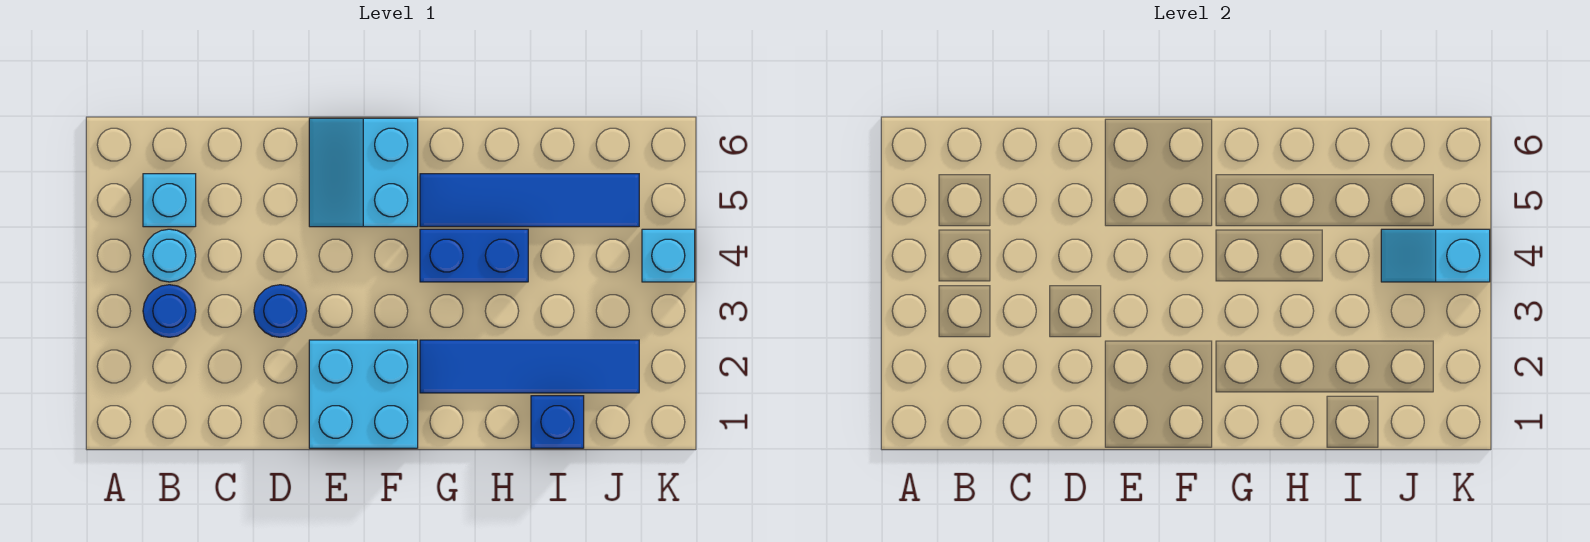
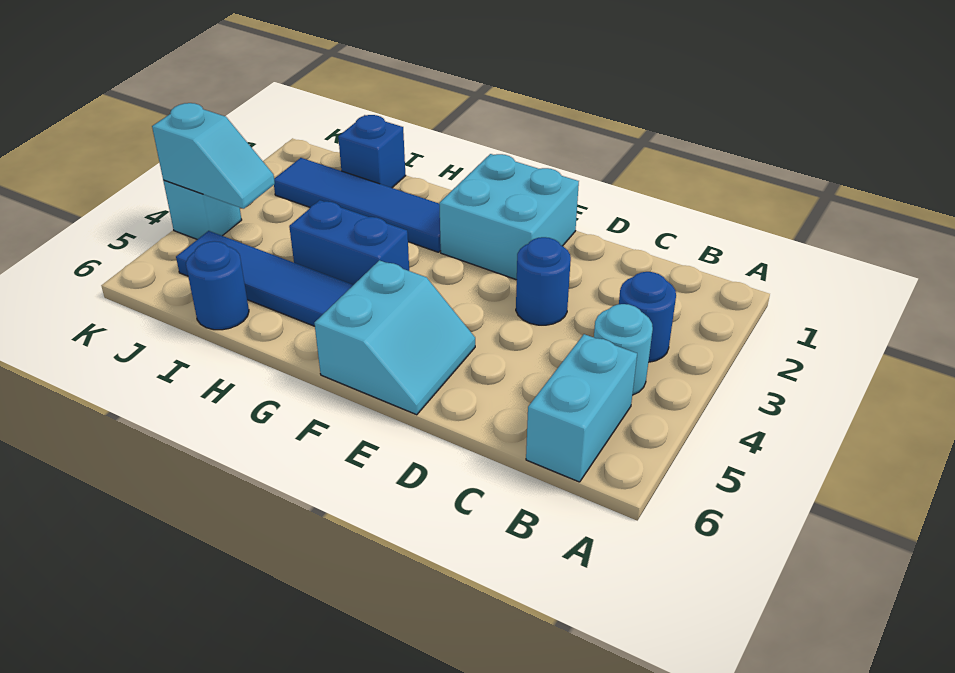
cyan brick B5 level 1 -> cyan brick B5:B6 level 1
none -> blue round brick I6 level 1

